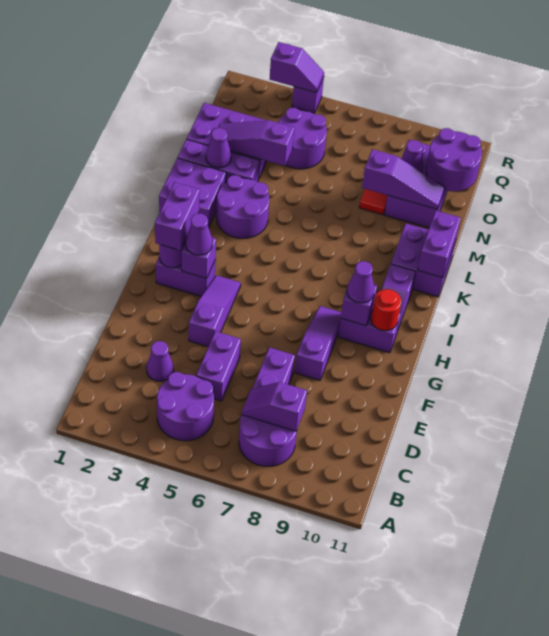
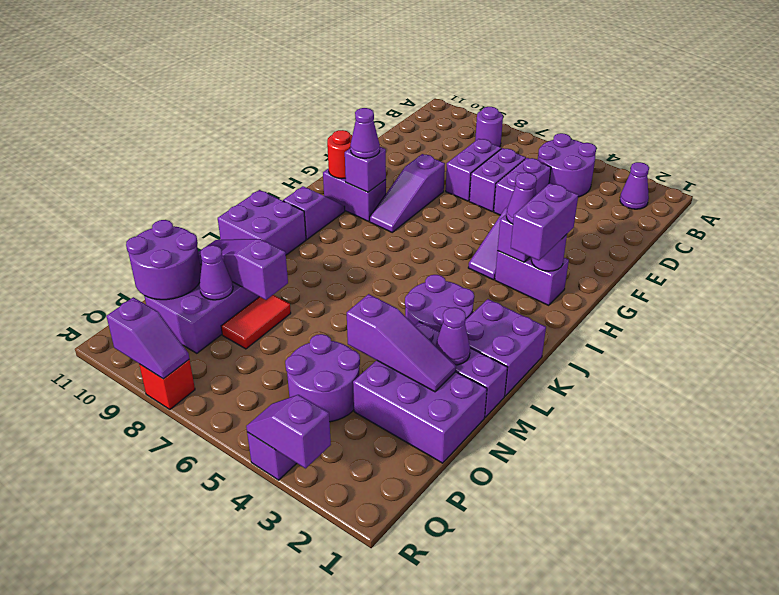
purple round brick B7:C8 level 1 -> purple round brick B8 level 1
purple slope C7:C8 level 2 top 8 -> purple slope R8:R9 level 2 top 9
purple cone D3 level 1 -> purple cone B2 level 1
purple brick K11:L11 level 2 -> purple brick D6:E6 level 1
none -> red brick R8 level 1

